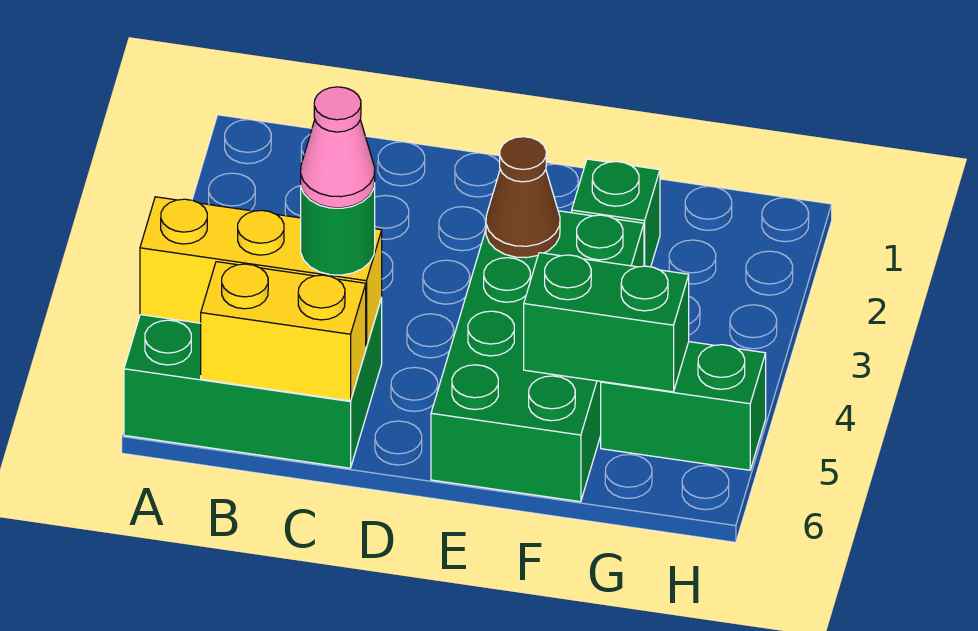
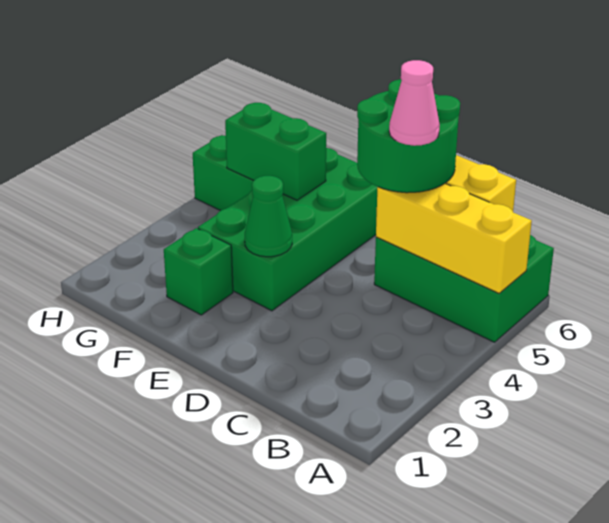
green round brick C5 level 3 -> green round brick C5:D6 level 3
brown cone E3 level 2 -> green cone E3 level 2

